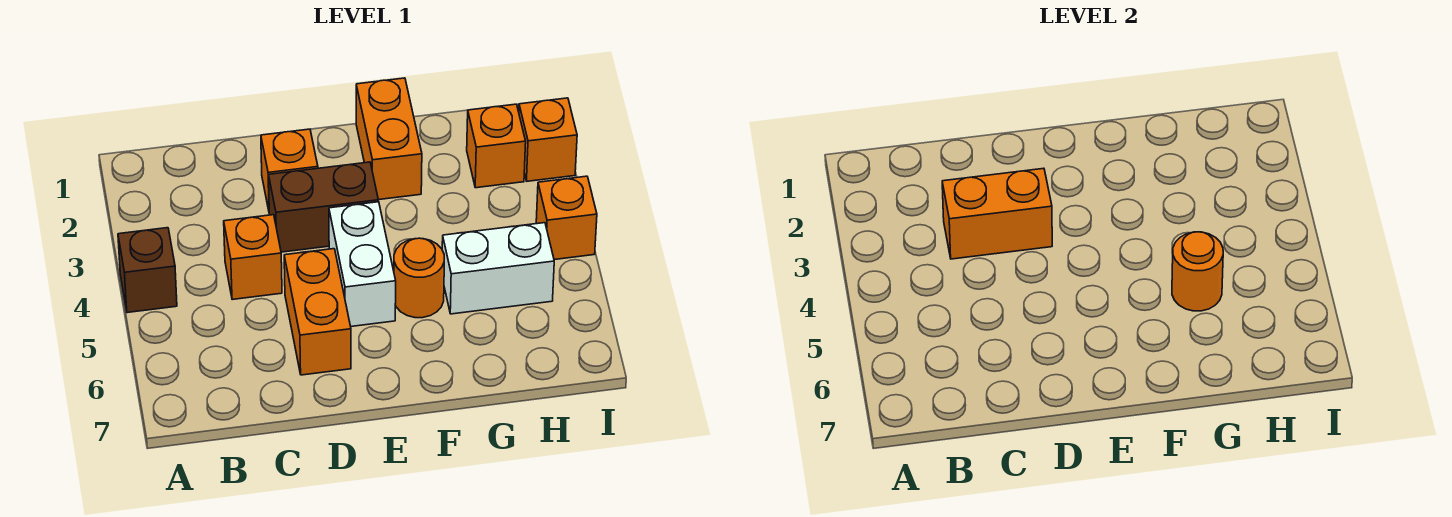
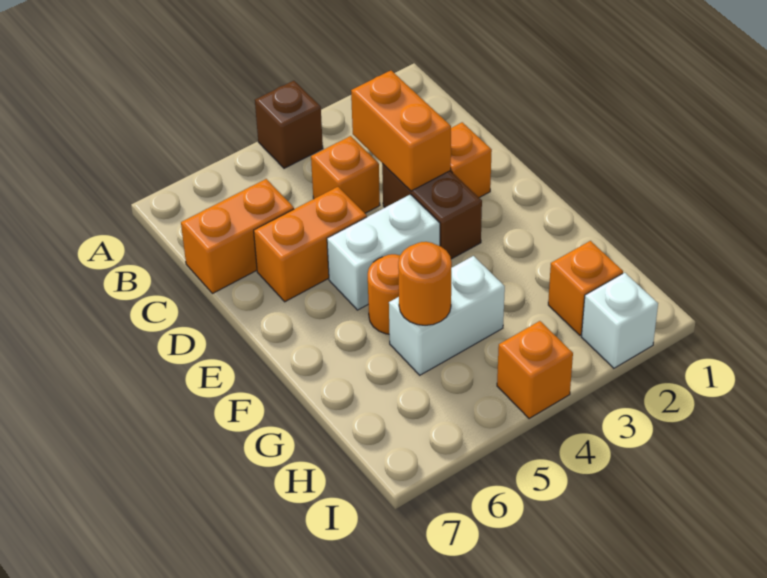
orange brick F1:F2 level 1 -> orange brick C6:C7 level 1
white brick G5:H5 level 1 -> white brick G4:G5 level 1
orange brick I2 level 1 -> white brick I2 level 1

